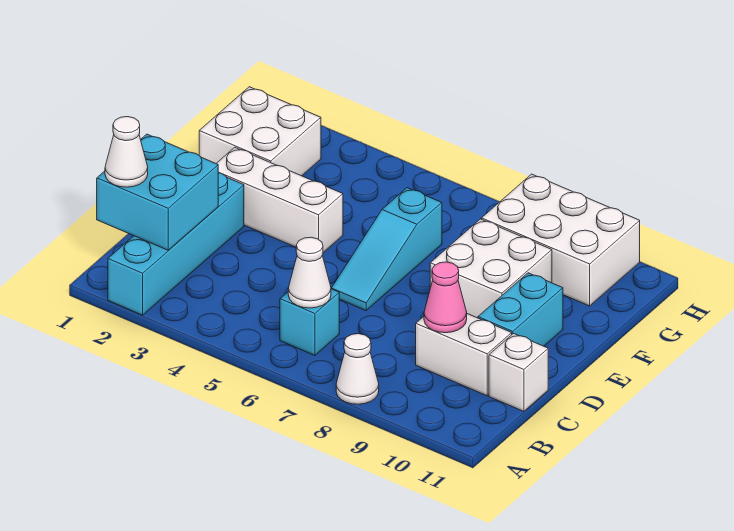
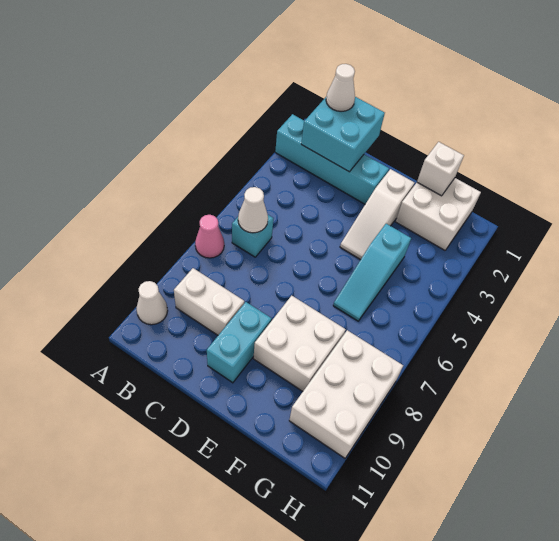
white cone A8 level 1 -> white cone A10 level 1
white brick C9:C10 level 1 -> white brick B9:C9 level 1
pink cone C9 level 2 -> pink cone A7 level 1
white brick C11 level 1 -> white brick F1 level 2
cyan slope D6:F6 level 1 top F -> cyan slope F4:F6 level 1 top 4
cyan brick D10:E10 level 1 -> cyan brick D9:D10 level 1
white brick E2:E4 level 1 -> white slope E2:E4 level 1 top 2

